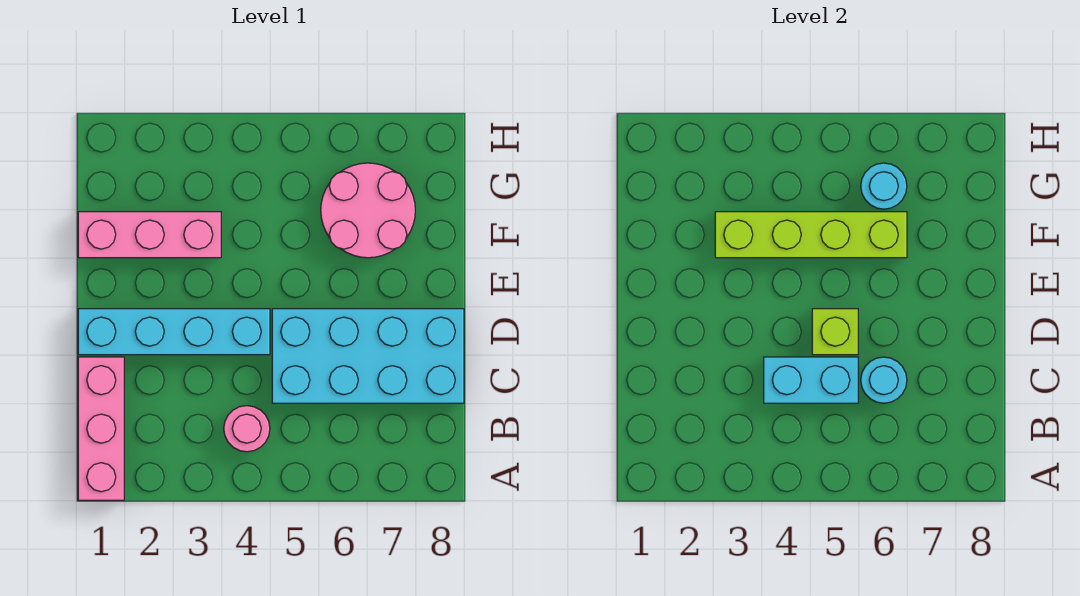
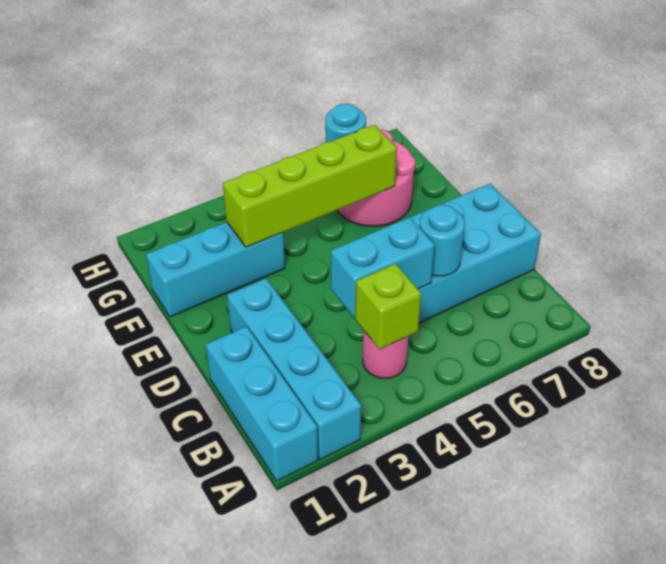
pink brick A1:C1 level 1 -> cyan brick A1:C1 level 1
cyan brick D1:D4 level 1 -> cyan brick A2:D2 level 1
lime brick D5 level 2 -> lime brick B4 level 2
pink brick F1:F3 level 1 -> cyan brick F1:F3 level 1

